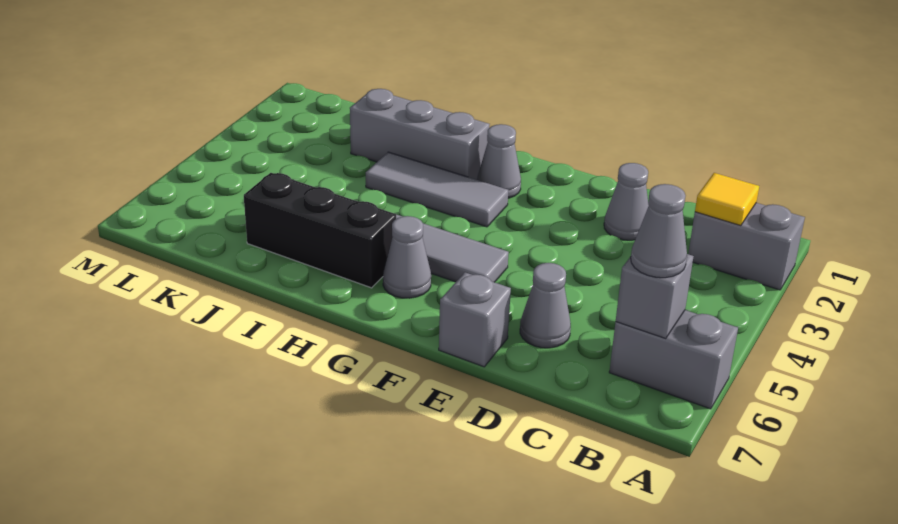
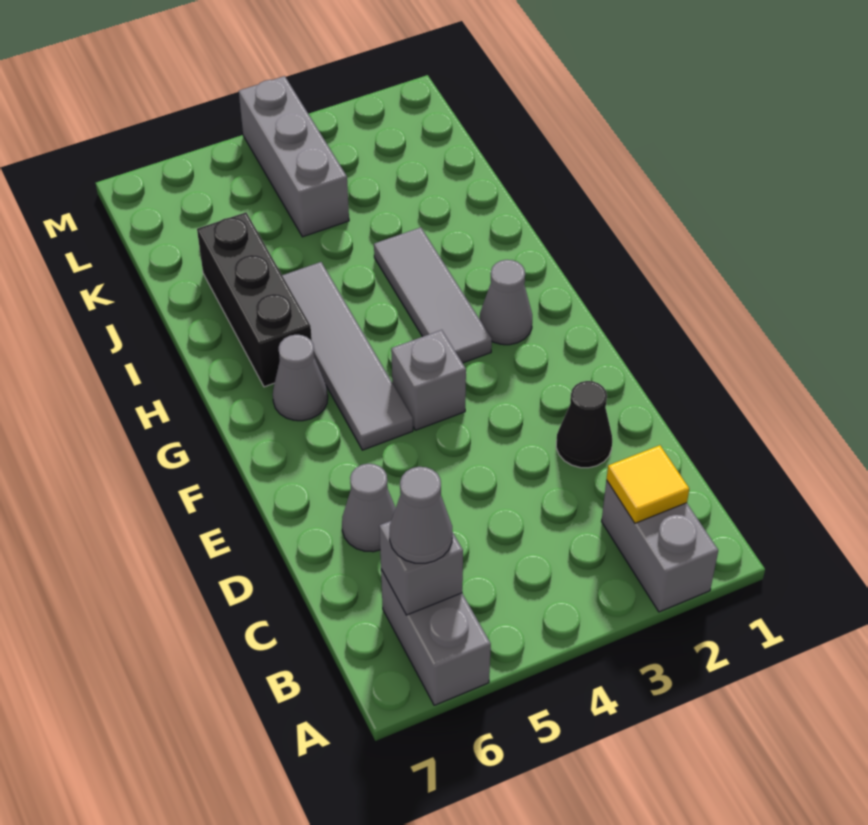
grey cone D2 level 1 -> black cone D2 level 1
grey brick E7 level 1 -> grey brick F4 level 1
grey brick H2:J2 level 1 -> grey brick K4:M4 level 1

